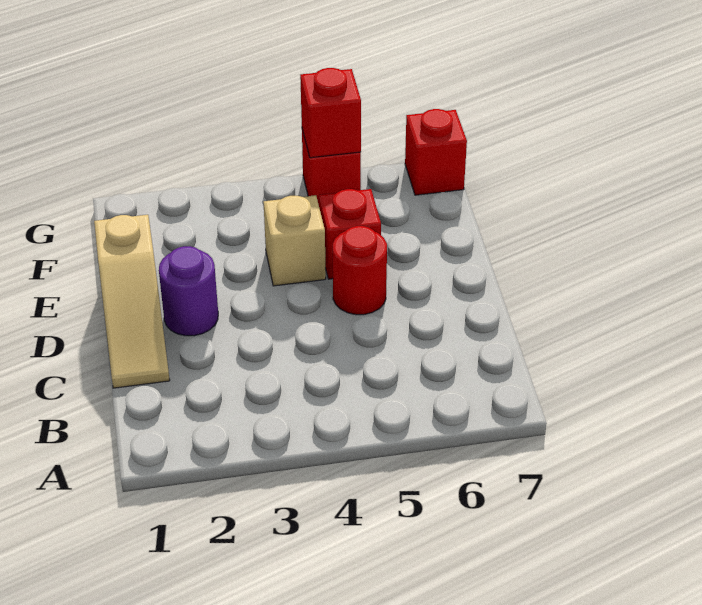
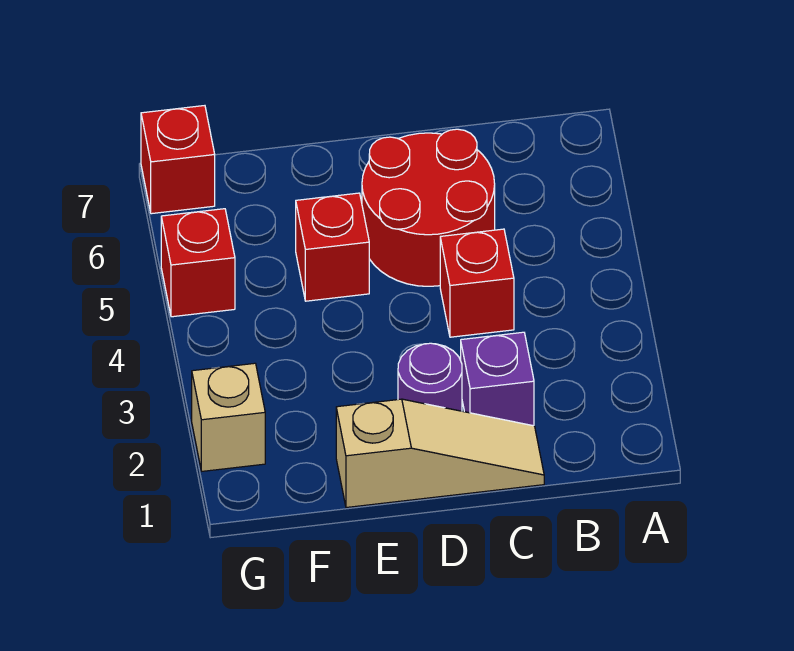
none -> purple brick C2 level 1
red round brick D5 level 1 -> red round brick C5:D6 level 1
tan brick E4 level 1 -> tan brick G2 level 1
red brick G5 level 2 -> red brick C4 level 1

